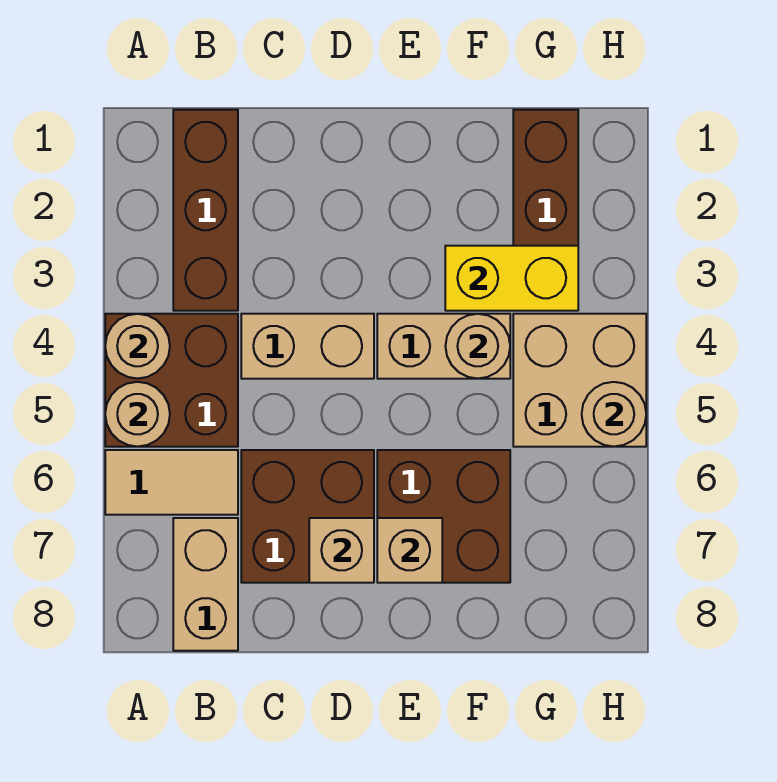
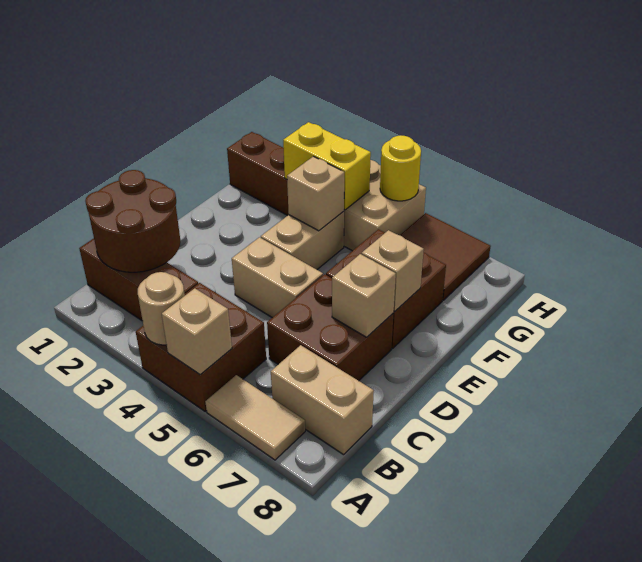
tan round brick A5 level 2 -> tan brick A5 level 2
tan tile A6:B6 level 1 -> tan tile A6:A7 level 1
none -> brown round brick B1:C2 level 2
tan brick C4:D4 level 1 -> tan brick D4:D5 level 1
yellow brick F3:G3 level 2 -> yellow brick G3:G4 level 2
tan round brick F4 level 2 -> tan brick F4 level 2
none -> brown tile G6:H7 level 1
tan round brick H5 level 2 -> yellow round brick H5 level 2

